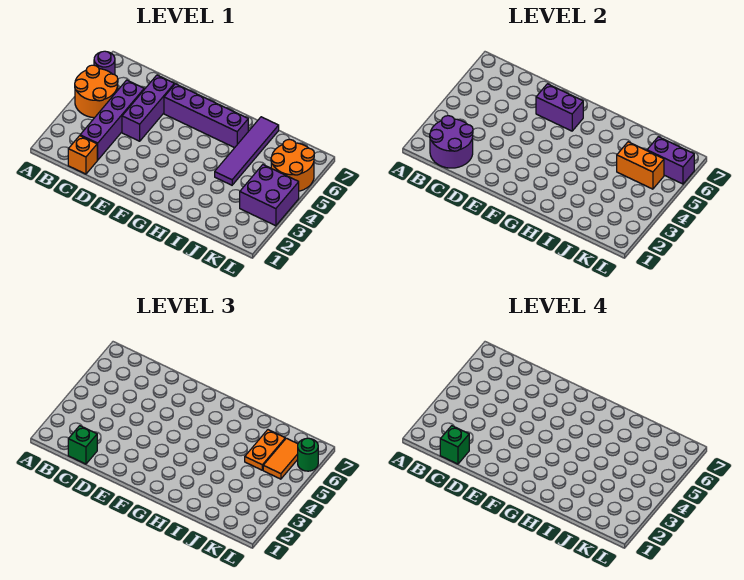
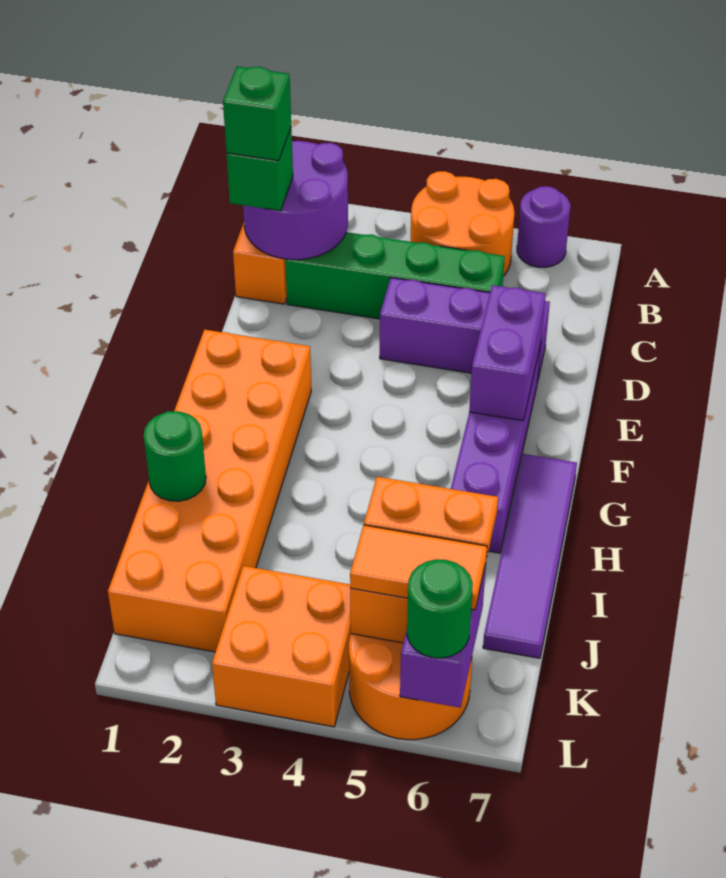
purple brick C2:C5 level 1 -> green brick C2:C5 level 1
none -> orange brick F1:K2 level 1
none -> green round brick I1 level 2
purple tile I4:I7 level 1 -> purple tile G7:J7 level 1
purple brick K3:L4 level 1 -> orange brick K3:L4 level 1

